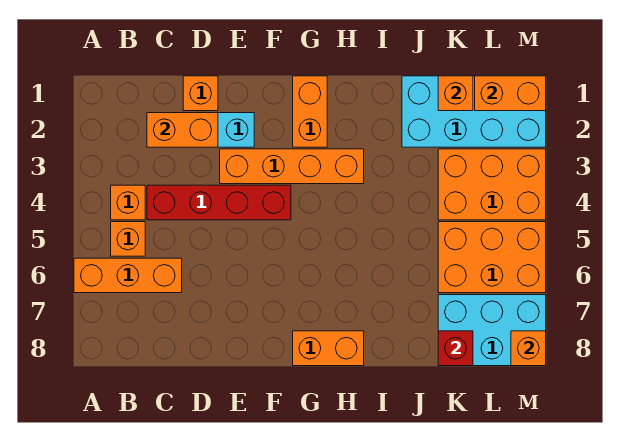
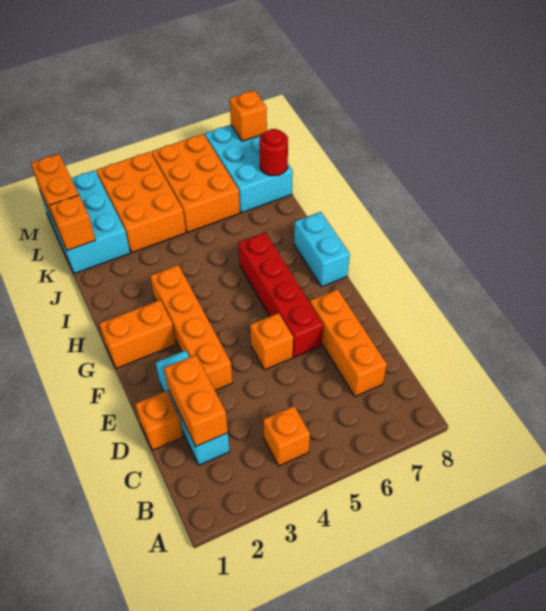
orange brick A6:C6 level 1 -> orange brick C7:E7 level 1
orange brick B5 level 1 -> orange brick E5 level 1
red brick C4:F4 level 1 -> red brick E6:H6 level 1
orange brick G8:H8 level 1 -> cyan brick G8:H8 level 1
cyan brick J1:M2 level 1 -> cyan brick K1:M2 level 1
red brick K8 level 2 -> red round brick K8 level 2

